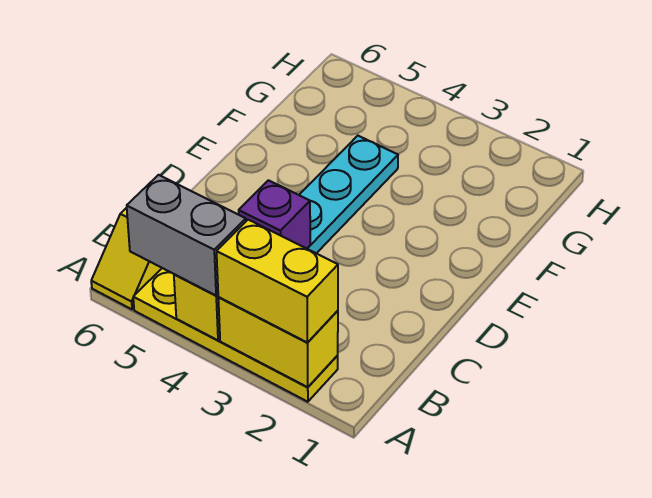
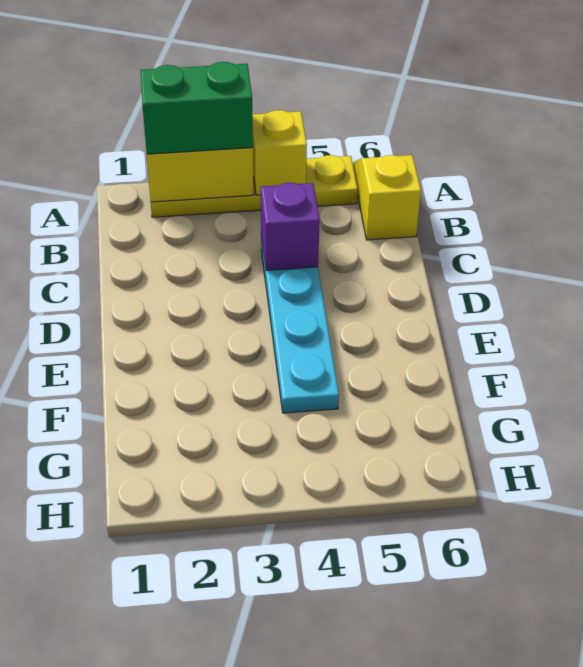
yellow brick A2:A3 level 3 -> green brick A2:A3 level 3
grey brick A4:A5 level 3 -> none

